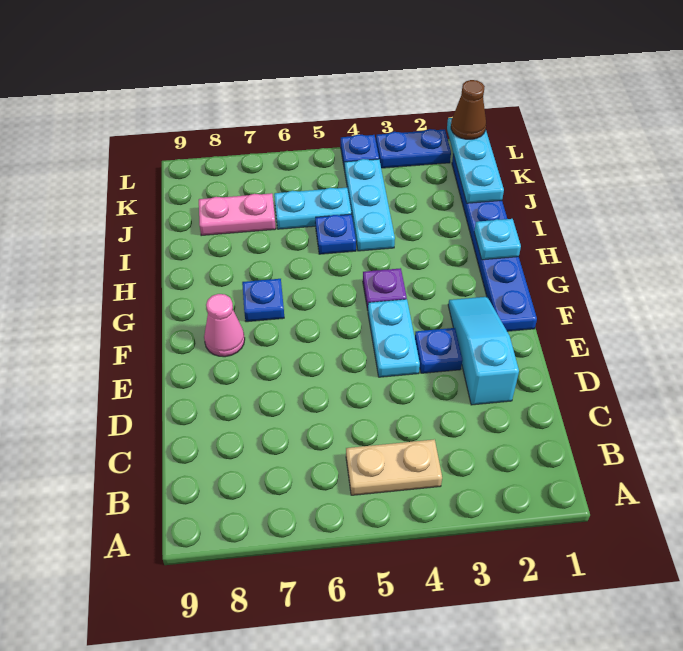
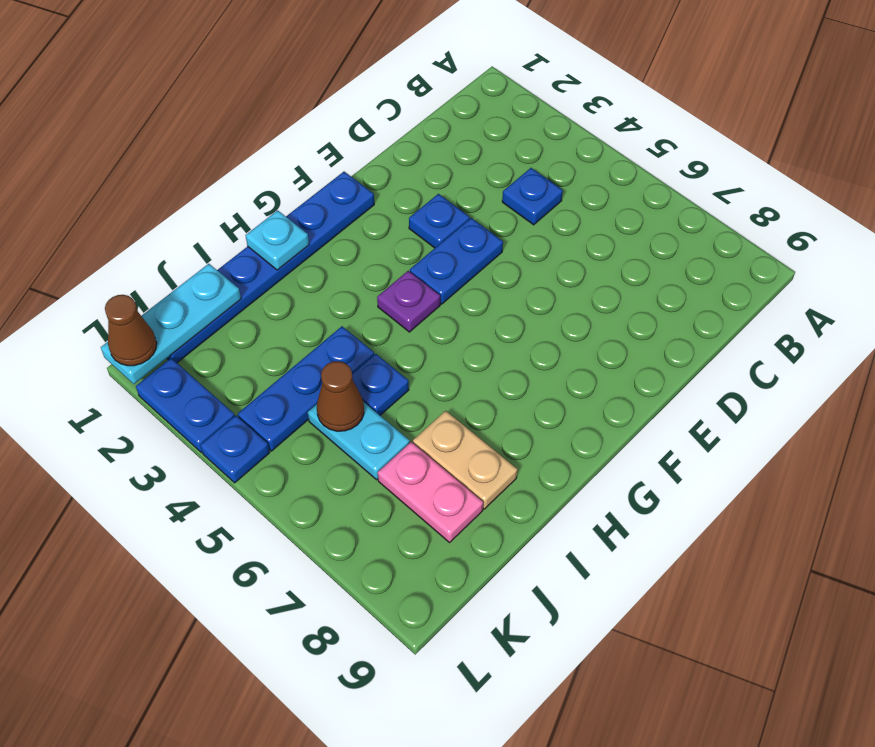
tan plate B4:B5 level 1 -> tan plate I7:I8 level 1
cyan slope D2:F2 level 1 top D -> none
cyan plate E4:F4 level 1 -> blue plate E4:F4 level 1
pink cone F8 level 1 -> none
blue plate G7 level 1 -> blue plate C4 level 1
cyan plate I4:K4 level 1 -> blue plate I4:K4 level 1
none -> brown cone J5 level 2

